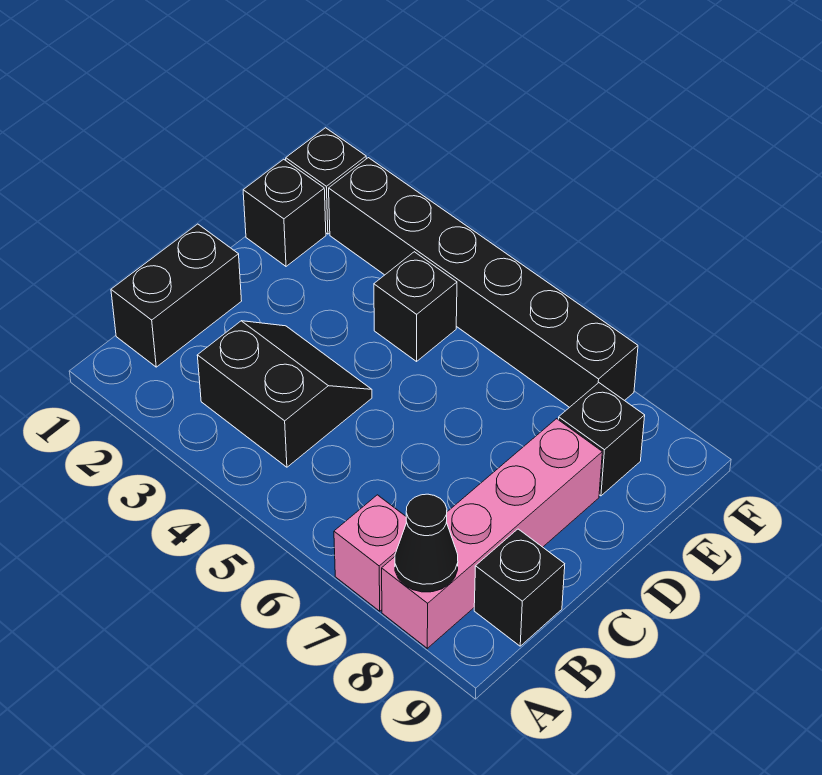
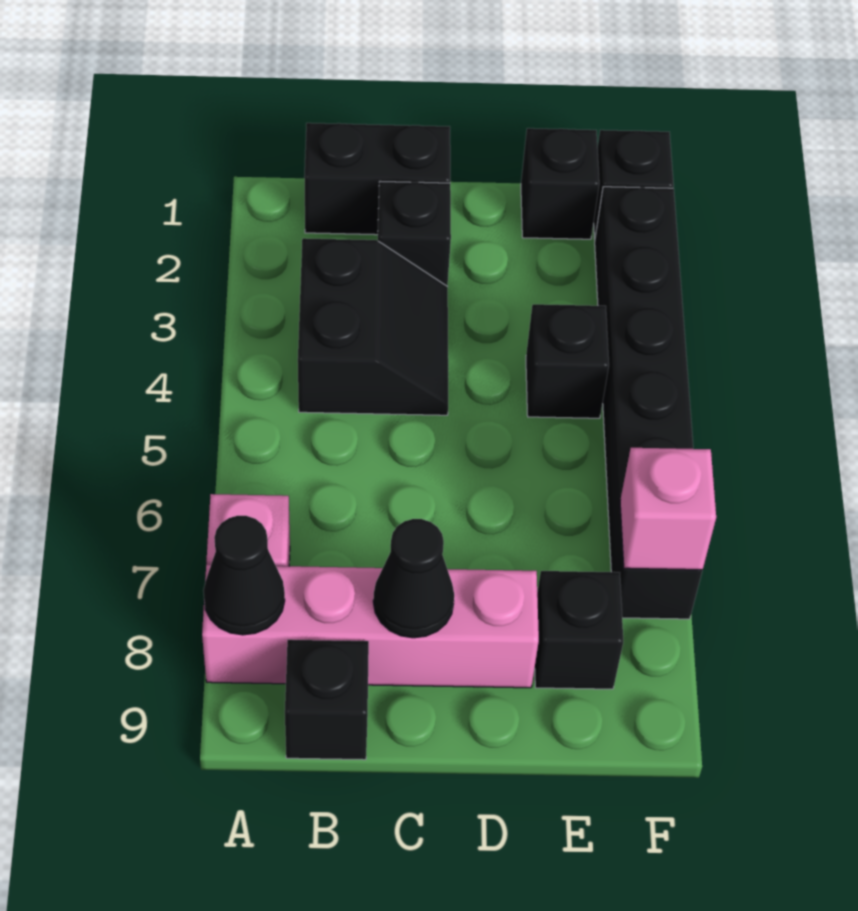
none -> black brick C2 level 1
none -> black cone C8 level 2
none -> pink brick F7 level 2

